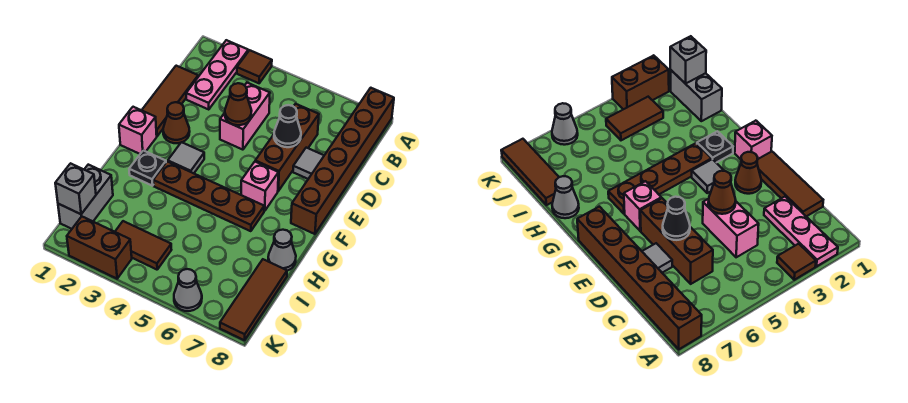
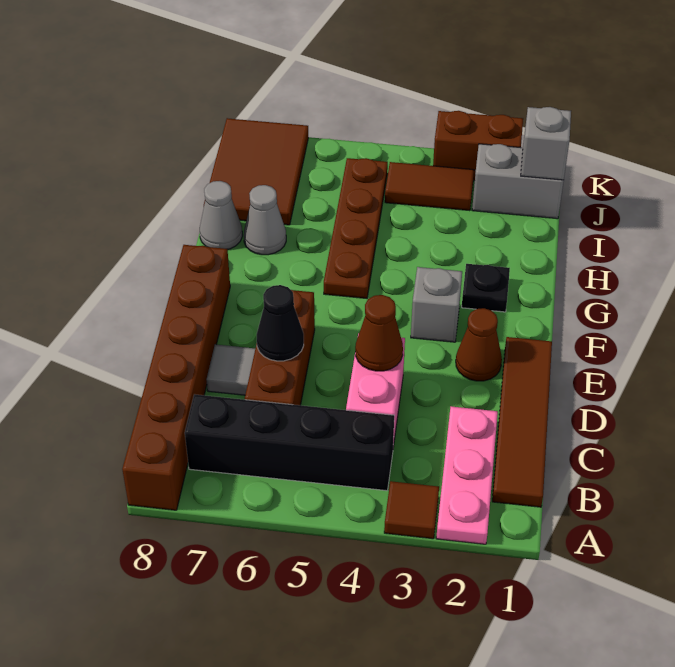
none -> black brick B4:B7 level 1
brown tile C1:E1 level 1 -> brown tile B1:E1 level 1
pink brick F1 level 1 -> none
grey tile F3 level 1 -> grey brick F3 level 1
pink brick F6 level 1 -> none
brown plate G3:G6 level 1 -> brown plate G5:J5 level 1
grey brick I1:J1 level 1 -> grey brick J1:J2 level 1
brown tile I8:K8 level 1 -> brown tile I7:K8 level 1
grey cone K6 level 1 -> grey cone H7 level 1

